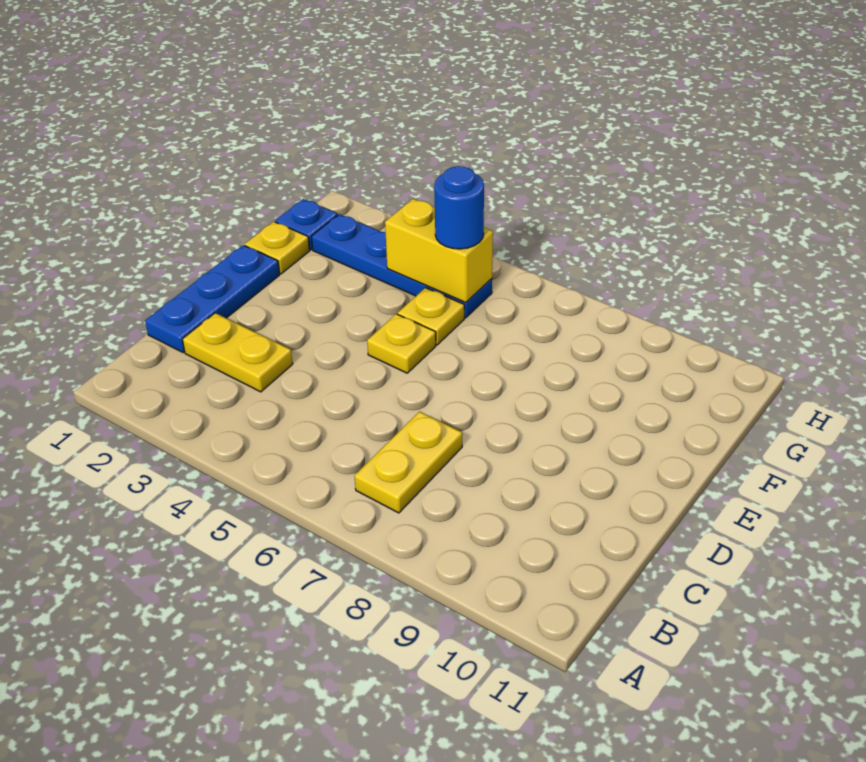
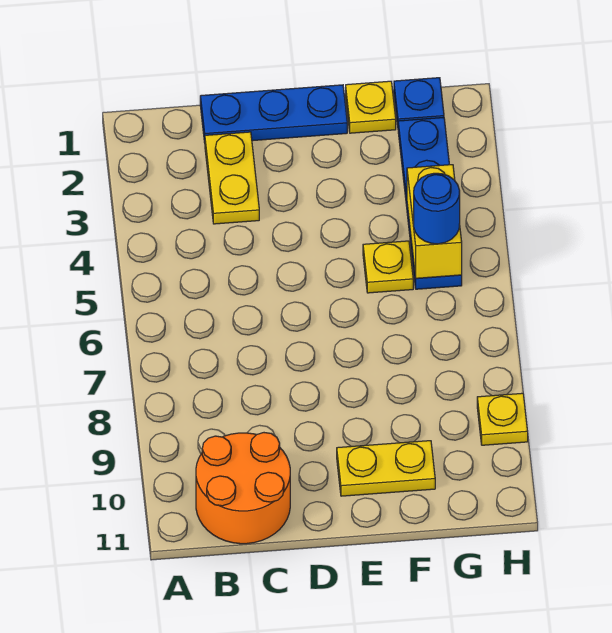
yellow plate B7:C7 level 1 -> yellow plate E10:F10 level 1
none -> orange round brick B10:C11 level 1
yellow plate E5 level 1 -> yellow plate H9 level 1

